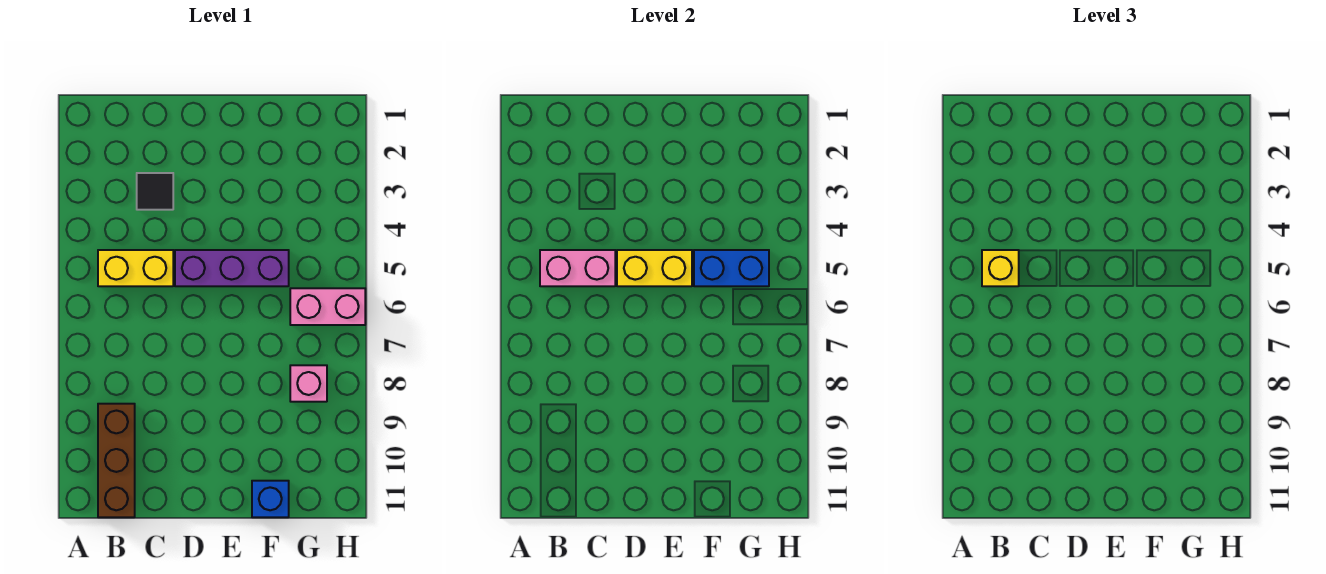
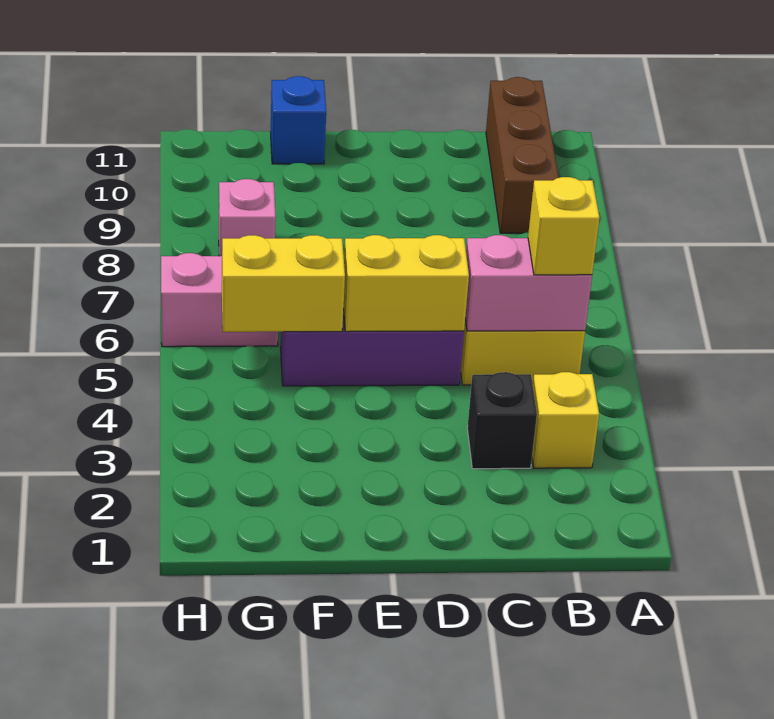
none -> yellow brick B3 level 1
black tile C3 level 1 -> black brick C3 level 1
blue brick F5:G5 level 2 -> yellow brick F5:G5 level 2

